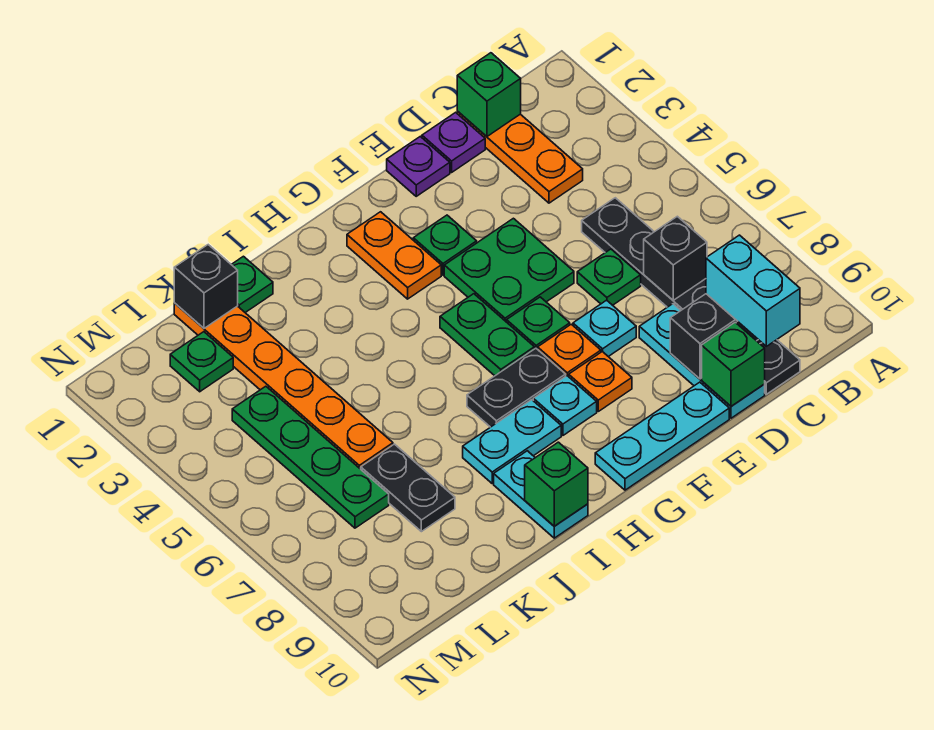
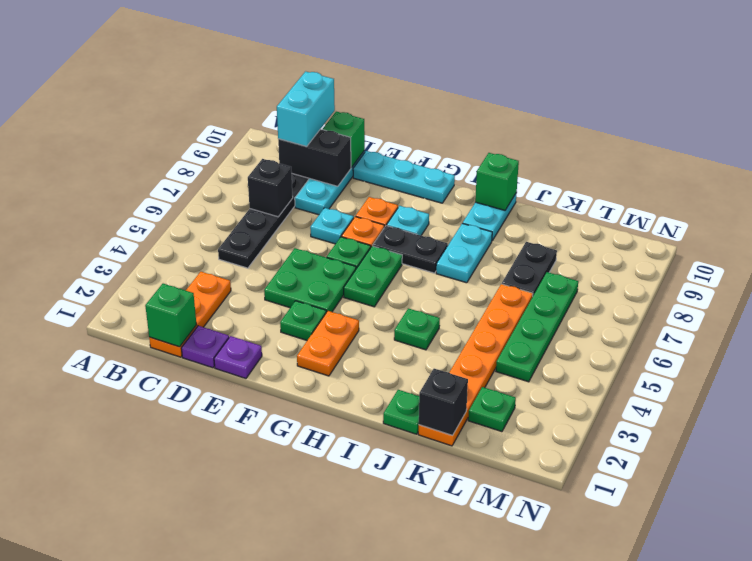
green plate D6 level 1 -> green plate I4 level 1
cyan plate H8:I8 level 1 -> cyan plate I7:I8 level 1

